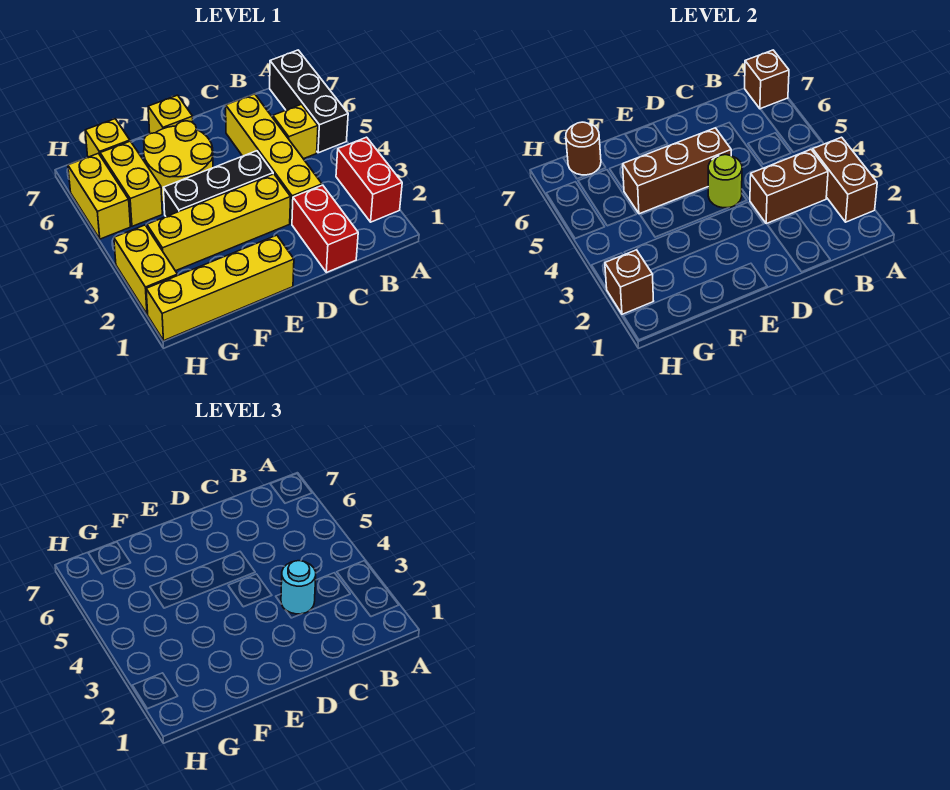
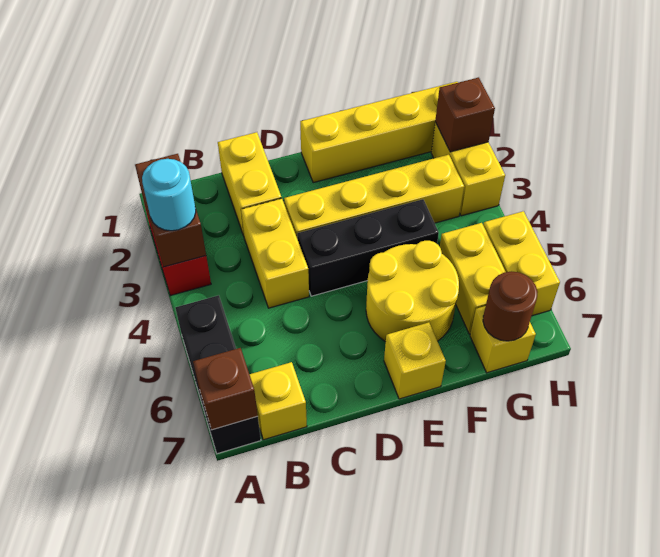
brown brick B3:C3 level 2 -> none
yellow brick B5 level 1 -> yellow brick B7 level 1
red brick C1:C2 level 1 -> yellow brick C1:C2 level 1
yellow brick C3:C6 level 1 -> yellow brick C3:C4 level 1
cyan round brick C3 level 3 -> cyan round brick A3 level 3
lime round brick D4 level 2 -> none
brown brick D5:F5 level 2 -> none

